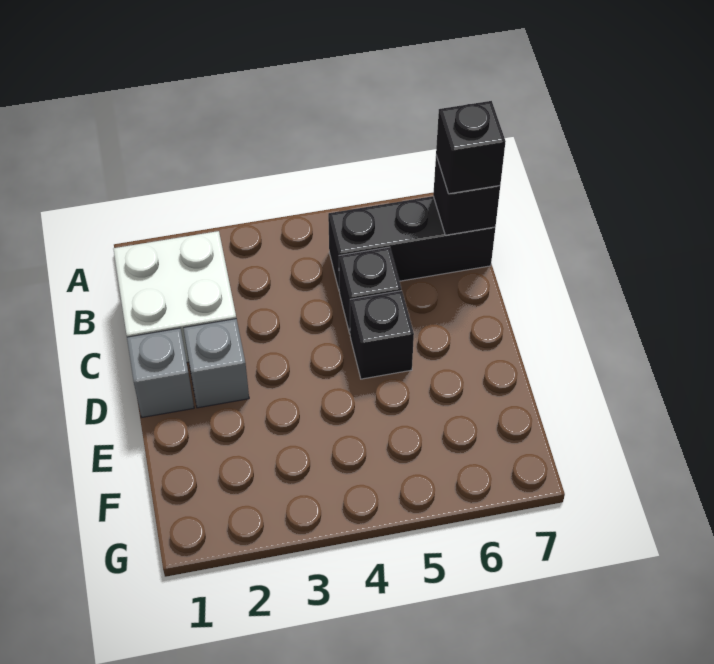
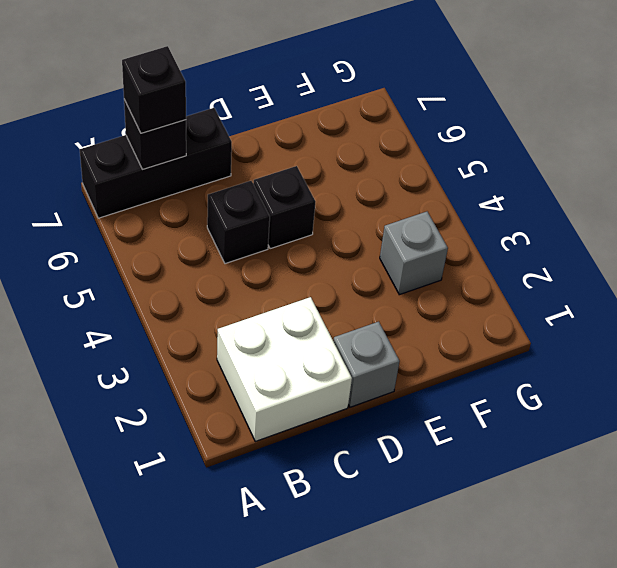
black brick B5:B7 level 1 -> black brick A7:C7 level 1
grey brick D2 level 1 -> grey brick F3 level 1

